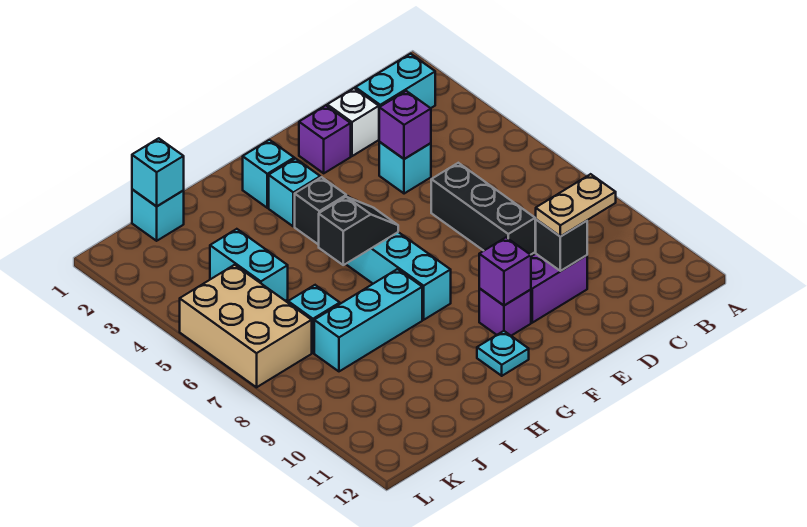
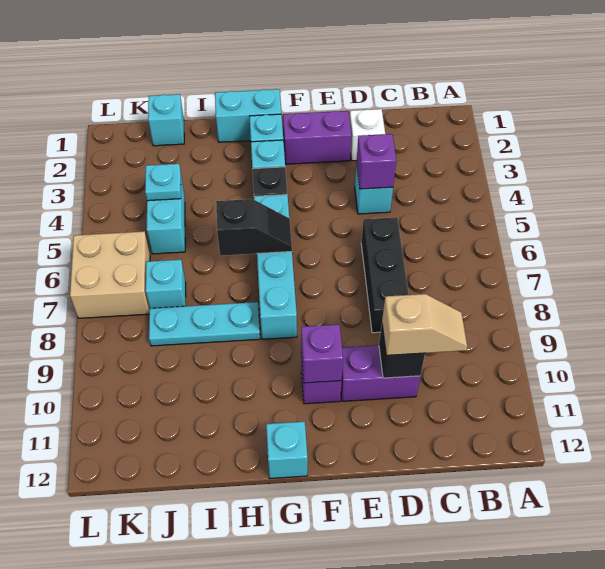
cyan brick B2:C2 level 1 -> cyan brick G1:H1 level 1
tan plate C10:D10 level 3 -> tan slope C10:D10 level 3 top D
purple brick E2 level 1 -> purple brick E2:F2 level 1
cyan plate G11 level 1 -> cyan plate J4 level 2
cyan brick H8:J8 level 1 -> cyan plate H8:J8 level 1
cyan brick J1 level 2 -> cyan brick G12 level 1
tan brick K5:L7 level 1 -> tan brick K6:L7 level 1

